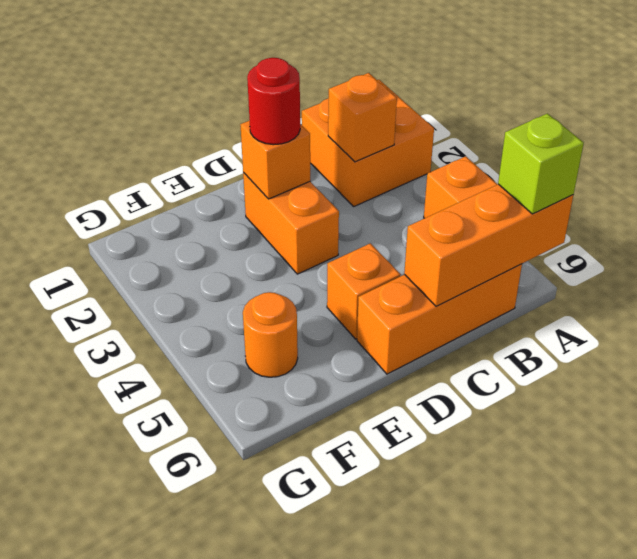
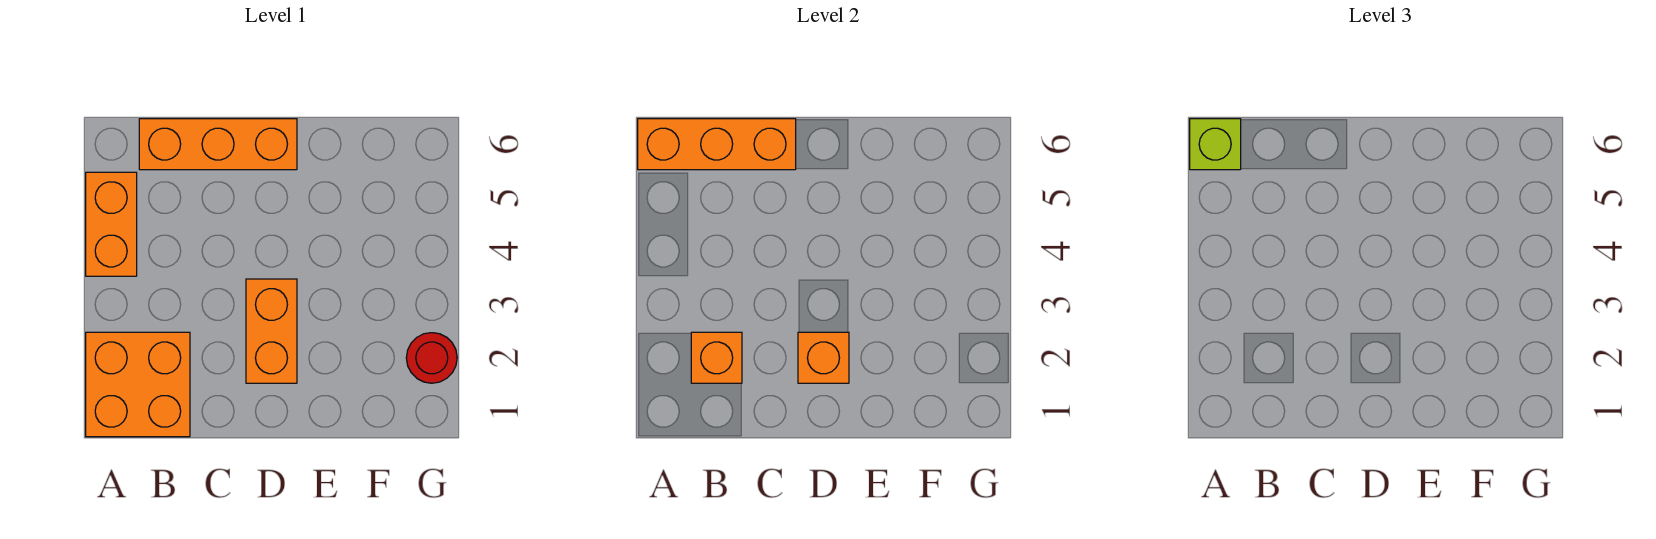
red round brick D2 level 3 -> red round brick G2 level 1
orange brick D5 level 1 -> none
orange round brick F5 level 1 -> none

